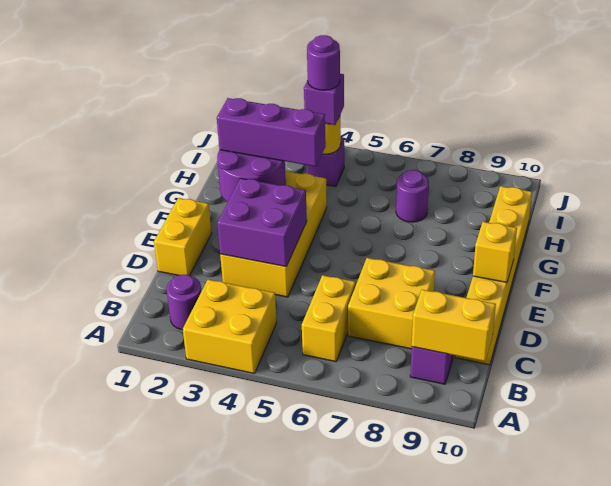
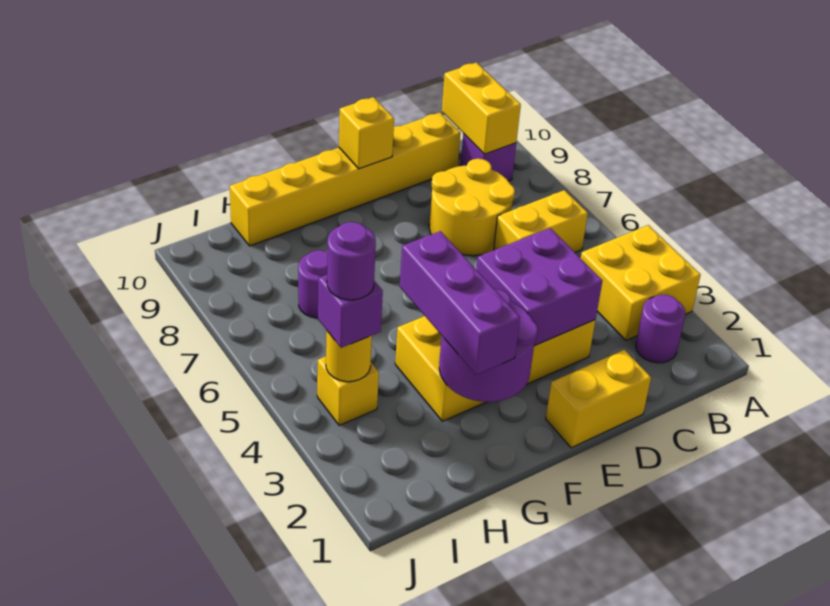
yellow brick C7:D8 level 1 -> yellow round brick C7:D8 level 1
purple brick I4 level 1 -> yellow brick I4 level 1

